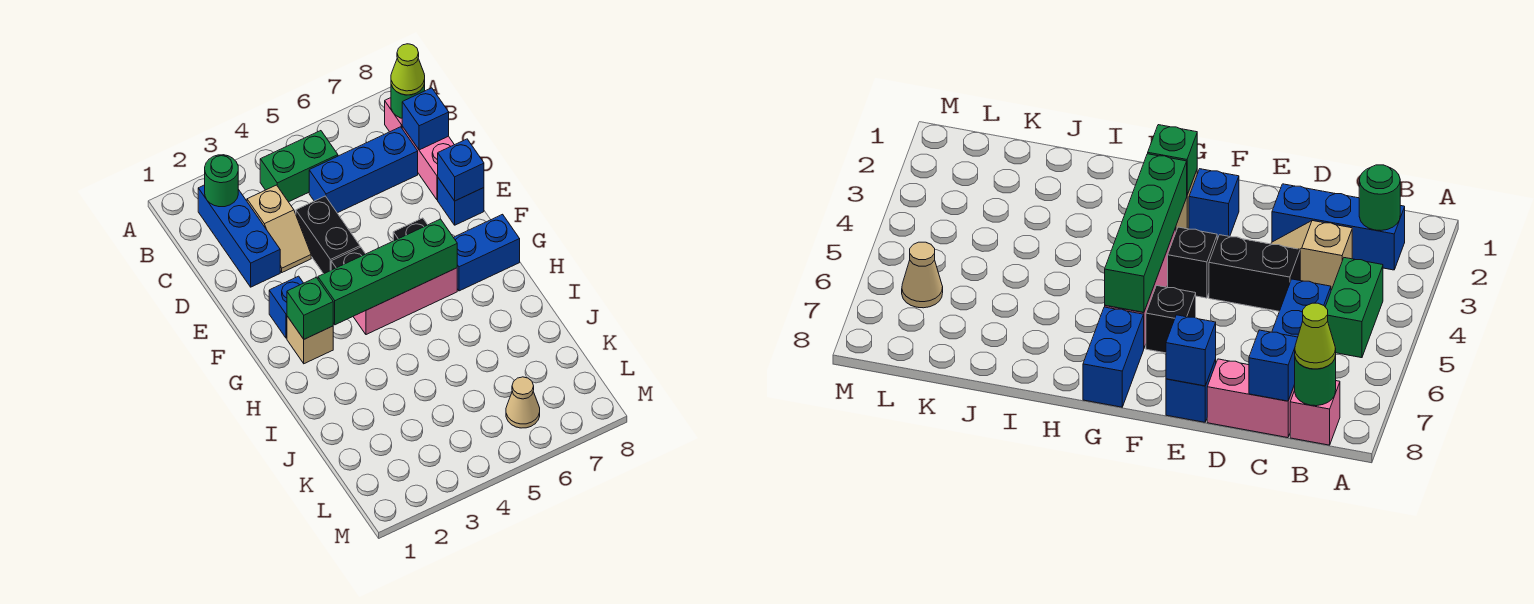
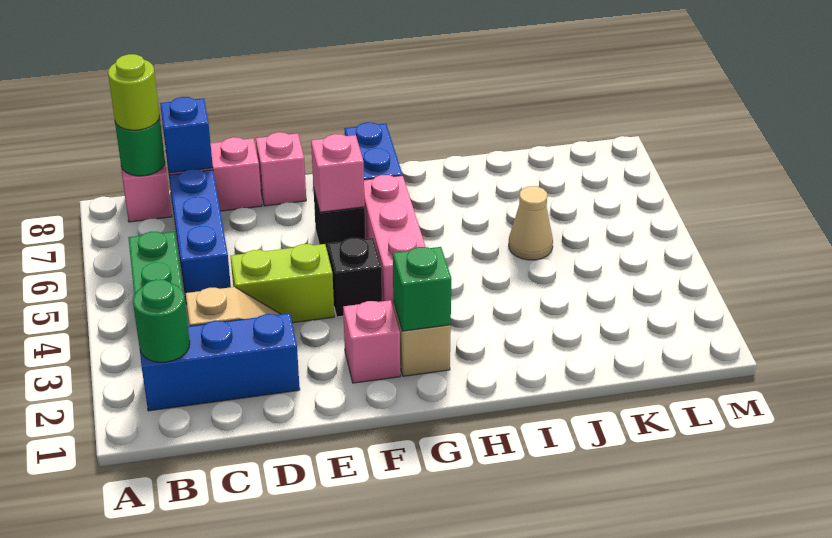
lime cone B8 level 3 -> lime round brick B8 level 3
black brick D4:E4 level 1 -> lime brick D4:E4 level 1
blue brick E8 level 1 -> pink brick E8 level 1
blue brick E8 level 2 -> none
blue brick F2 level 1 -> pink brick F2 level 1
none -> pink brick F6 level 2
green brick G3:G6 level 2 -> none
tan cone L6 level 1 -> tan cone J5 level 1

